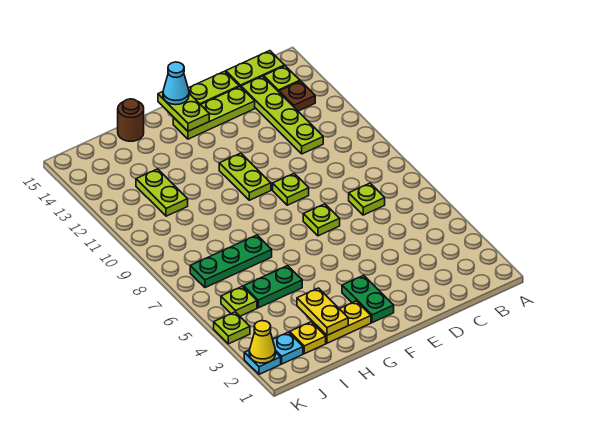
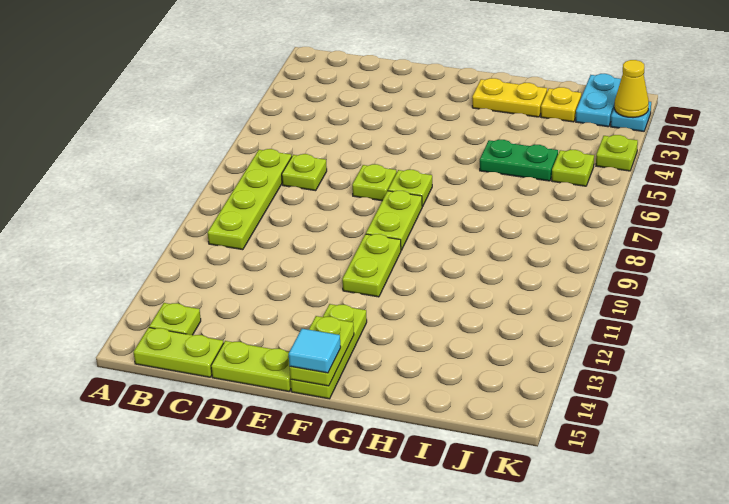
brown plate B13 level 1 -> none
lime plate C11:C14 level 1 -> lime plate B7:B10 level 1
lime plate D14:F14 level 1 -> lime plate F13:F15 level 1
lime plate E9 level 1 -> lime plate F7 level 1
green plate F2:F3 level 1 -> none
cyan cone F15 level 3 -> cyan tile F15 level 3
yellow plate H2:H3 level 2 -> none
green plate H7:J7 level 1 -> none
brown round brick H15 level 1 -> none
lime plate I11:I12 level 1 -> lime plate F8:F9 level 1
cyan plate J2 level 1 -> cyan plate J1:J2 level 1

